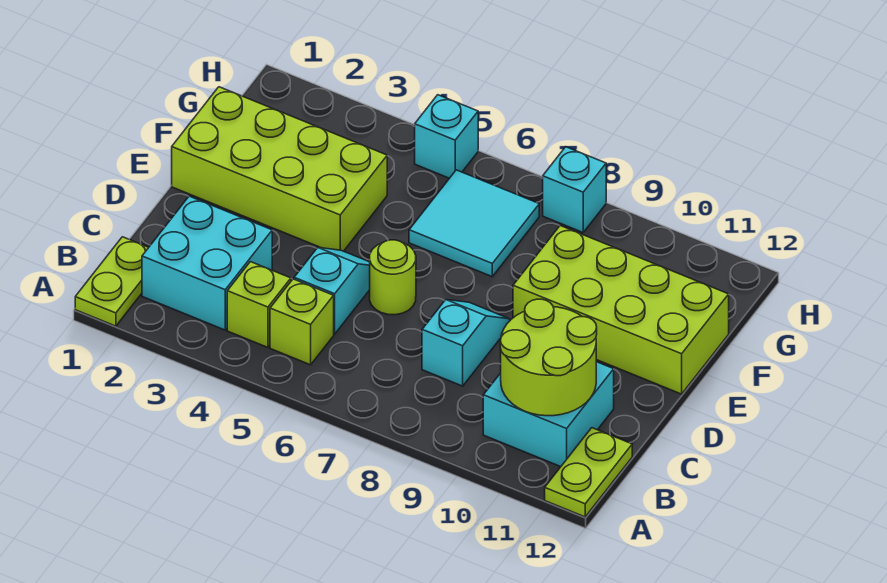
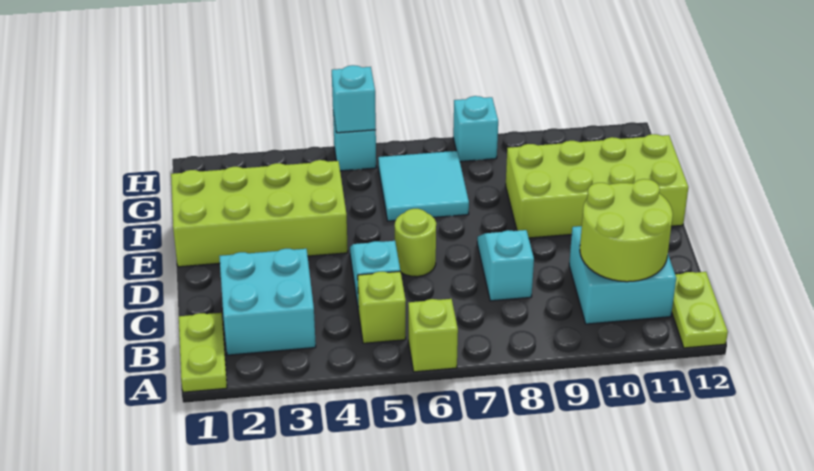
lime brick B4 level 1 -> lime brick A6 level 1
none -> cyan brick H5 level 2

